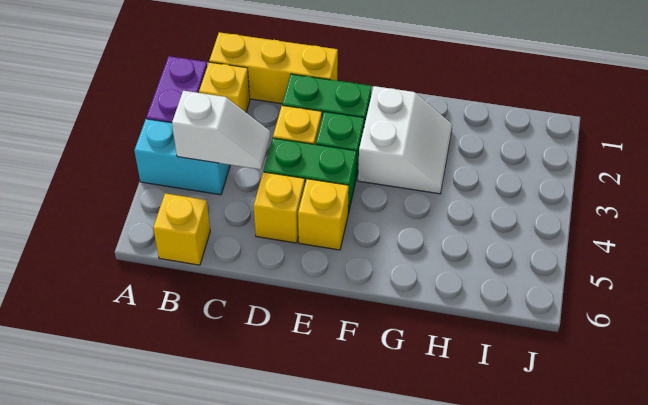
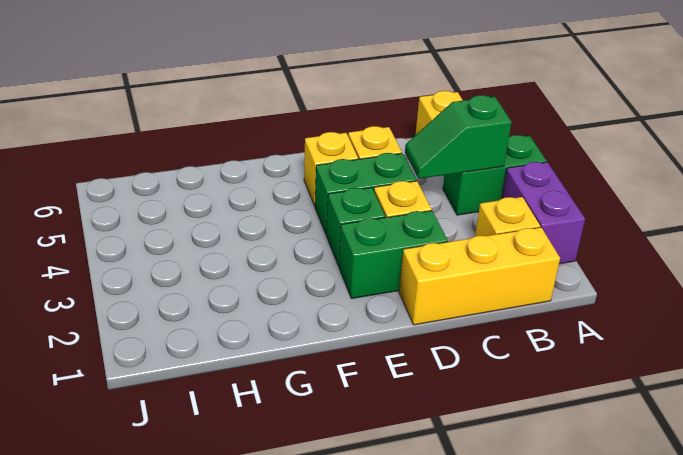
cyan brick A4:B4 level 1 -> green brick A4:B4 level 1
white slope B4:C4 level 2 top B -> green slope B4:C4 level 2 top B
white slope F2:G3 level 1 top F -> none

